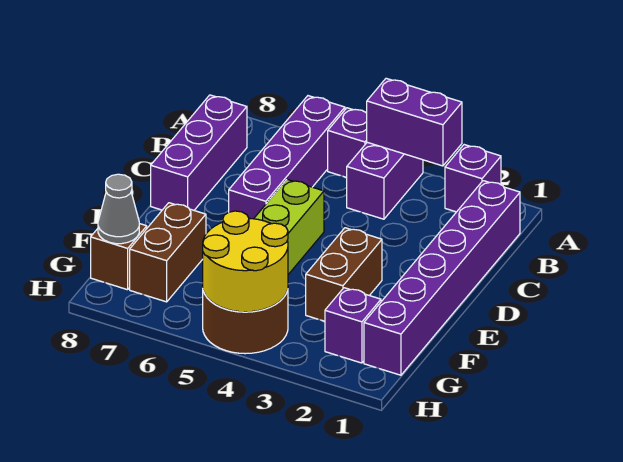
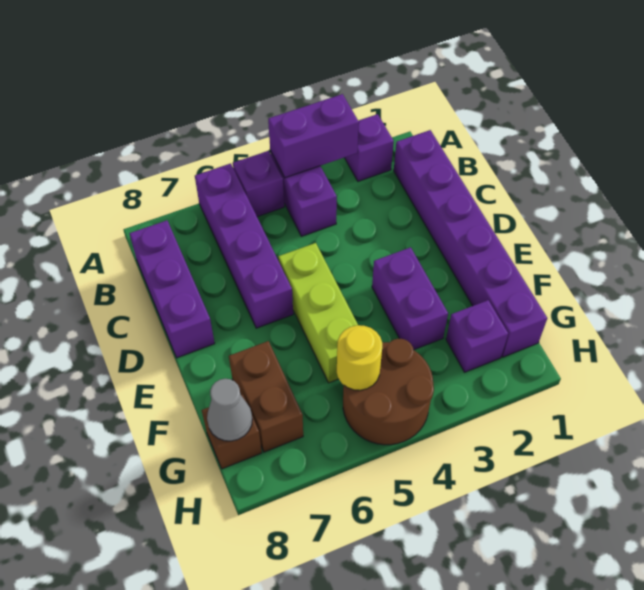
brown brick E3:F3 level 1 -> purple brick E3:F3 level 1
yellow round brick G4:H5 level 2 -> yellow round brick G5 level 2

